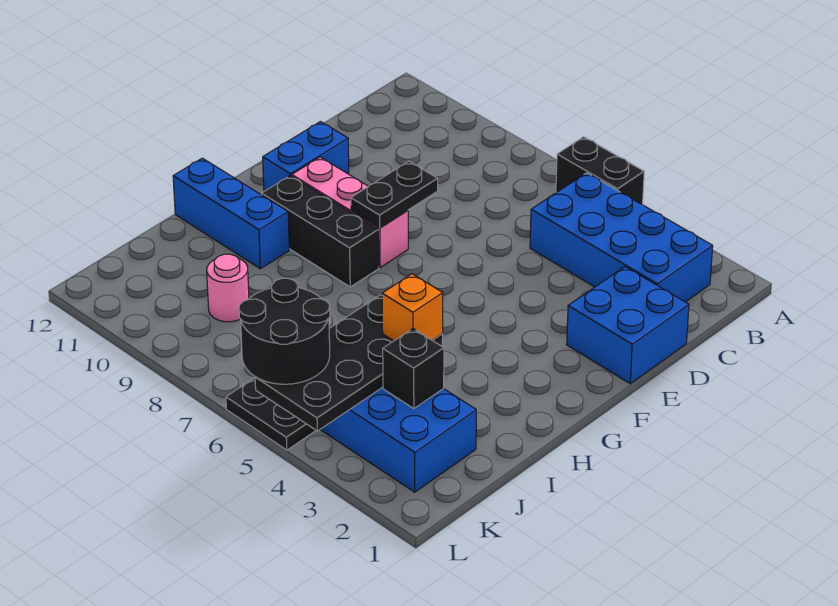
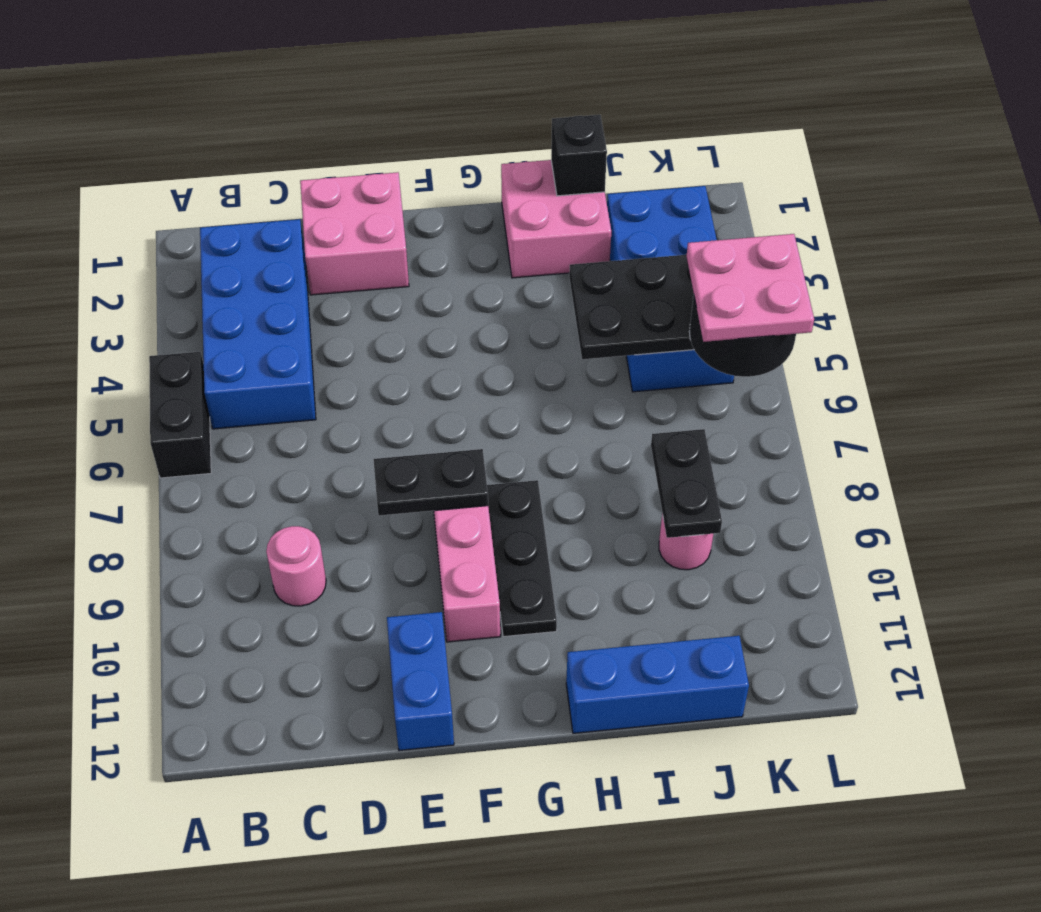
none -> pink round brick C9 level 1
blue brick D1:E2 level 1 -> pink brick D1:E2 level 1
blue brick E11:F11 level 1 -> blue brick E11:E12 level 1
black brick G8:G10 level 1 -> black plate G8:G10 level 1
none -> pink brick H1:I2 level 1
blue brick H10:H12 level 1 -> blue brick H12:J12 level 1
orange brick I4 level 3 -> none
black brick J3 level 2 -> black brick I1 level 2
none -> pink plate K5:L6 level 4
black plate L5:L6 level 1 -> black plate J8:J9 level 2

